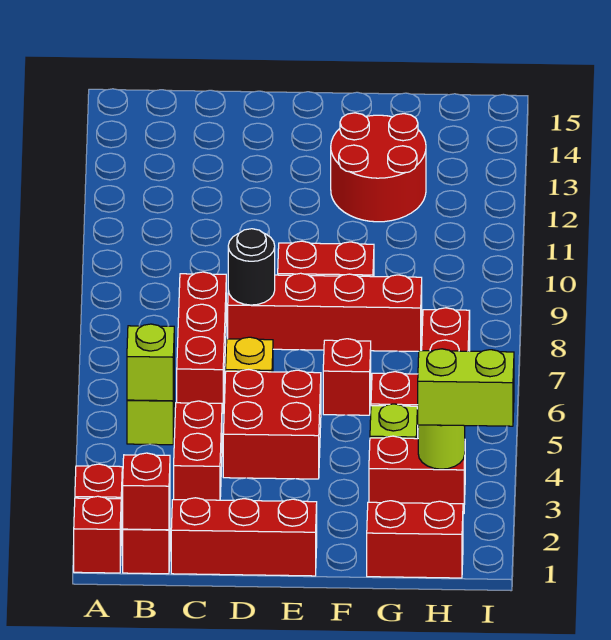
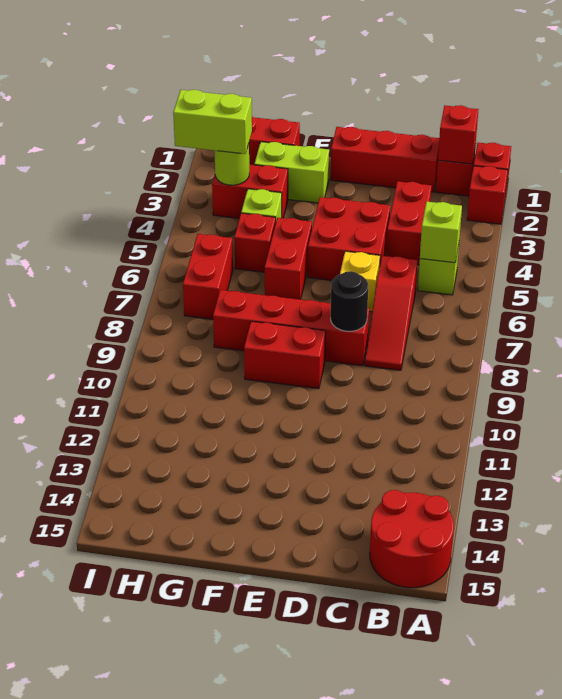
red brick C6:C8 level 1 -> red slope C6:C8 level 1 top 6
none -> lime brick F2:G2 level 1
red brick F6 level 1 -> red brick F5:F6 level 1
red round brick F12:G13 level 1 -> red round brick A14:B15 level 1

